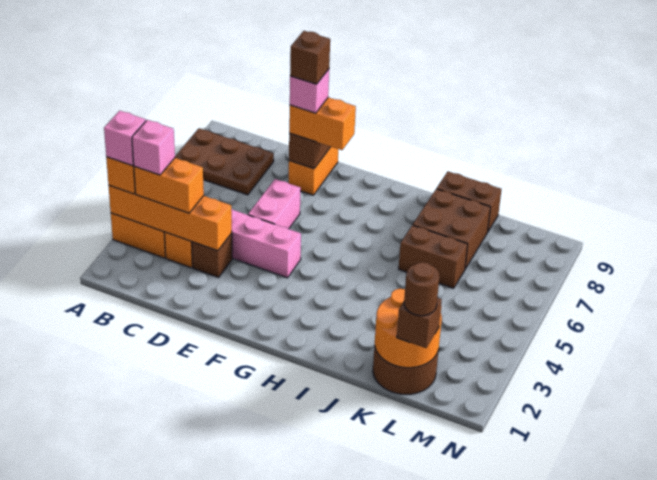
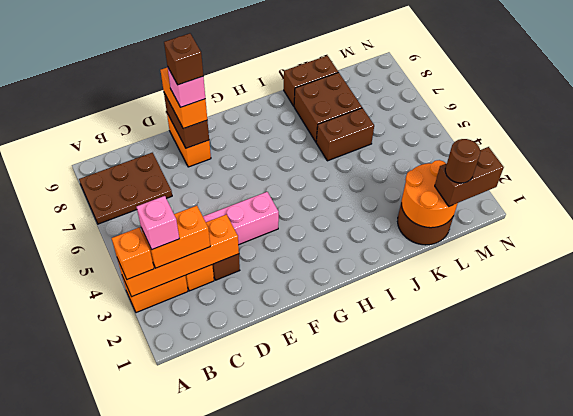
pink brick A3 level 4 -> none
pink brick E5:E6 level 1 -> none
orange brick E8:F8 level 3 -> orange brick E8:E9 level 3
brown brick L1 level 3 -> brown brick L1:M1 level 3

